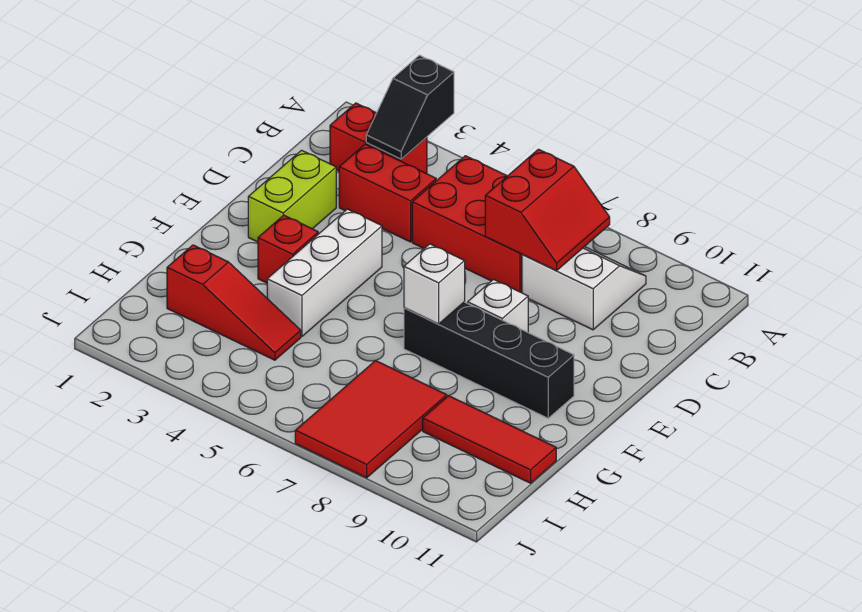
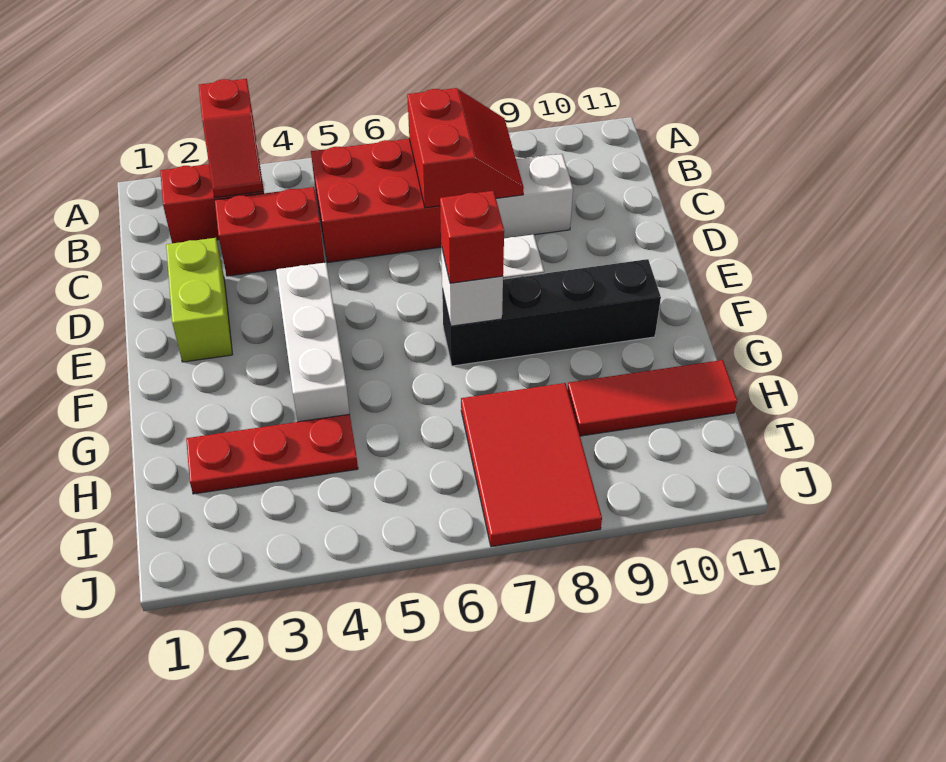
black slope A3:B3 level 2 top A -> red slope A3:B3 level 2 top A
red brick F3 level 1 -> red brick F7 level 3
red slope H2:H4 level 1 top 2 -> red plate H2:H4 level 1

